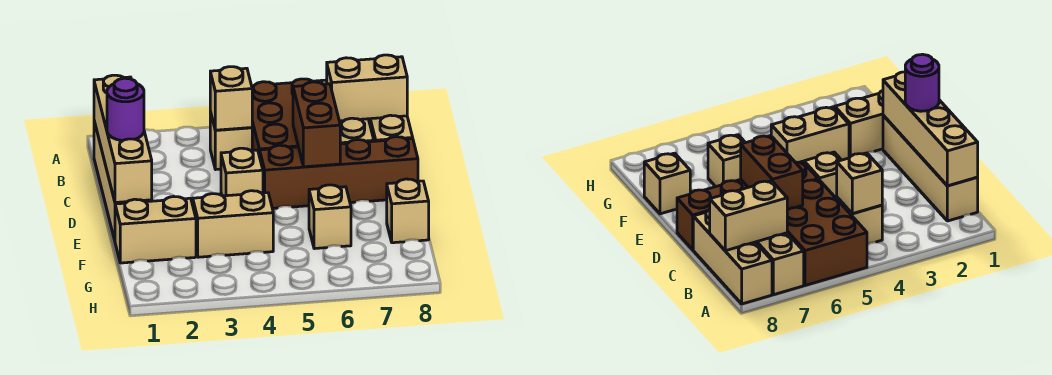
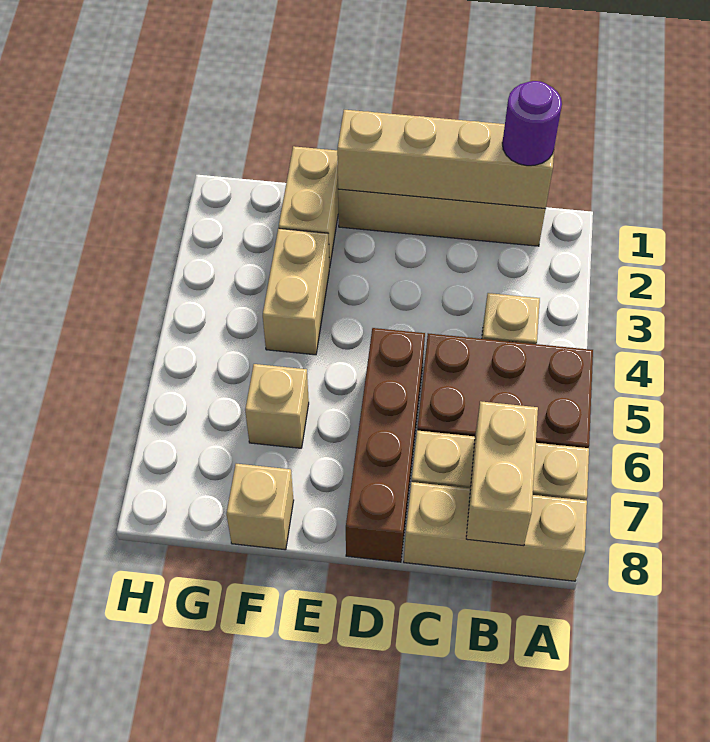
tan brick B4 level 2 -> none
brown brick C6:D6 level 2 -> none
purple round brick D1 level 3 -> purple round brick B1 level 3
tan brick D4 level 1 -> none

